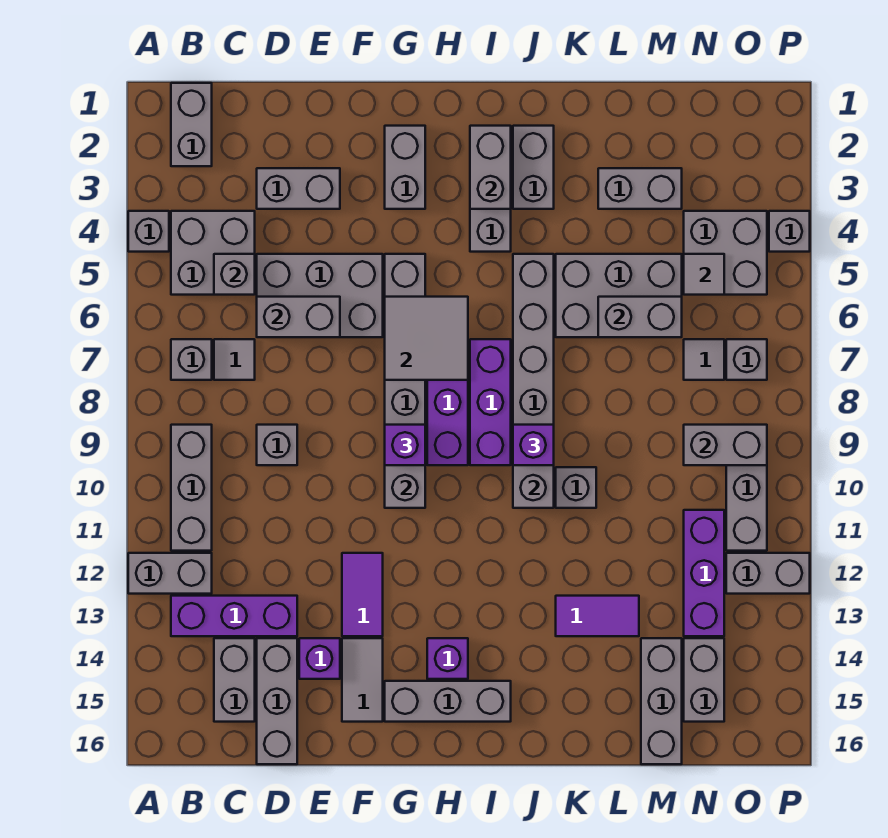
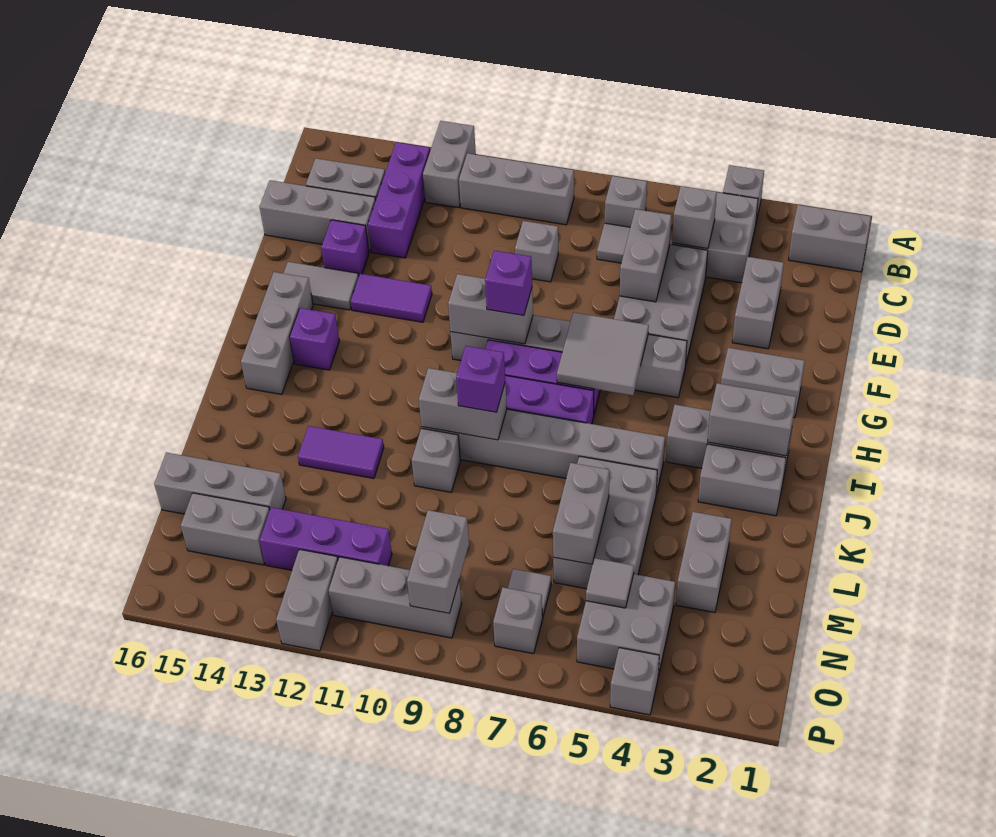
purple tile K13:L13 level 1 -> purple tile K12:K13 level 1

